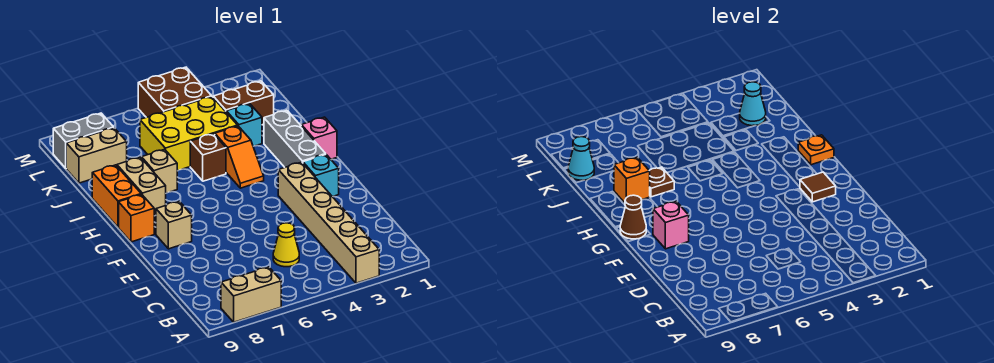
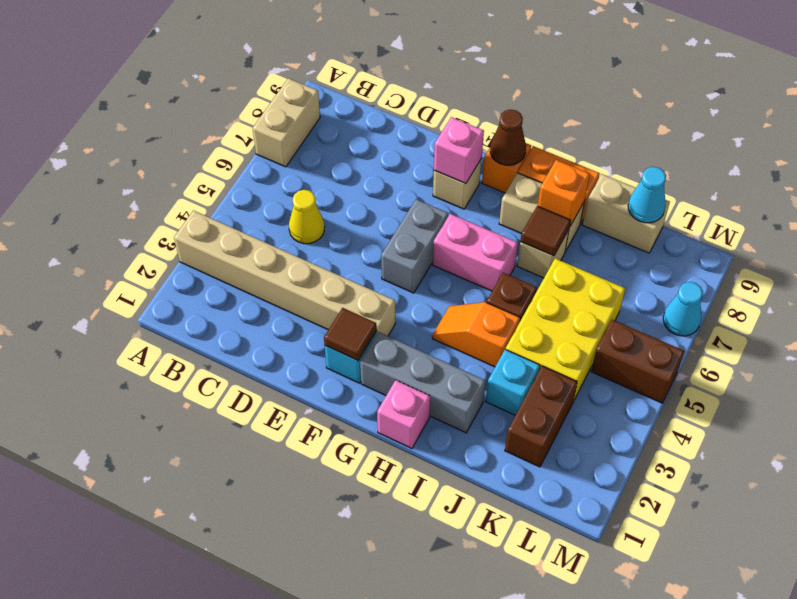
none -> pink brick G6:H6 level 1
orange plate H1 level 2 -> none
brown plate I7 level 2 -> brown tile I7 level 2
cyan cone K2 level 2 -> cyan cone M7 level 1
tan brick K8:K9 level 1 -> tan brick J9:K9 level 1
brown brick L4:M5 level 1 -> brown brick L5:M5 level 1
grey brick L8:L9 level 1 -> grey brick F5:F6 level 1

